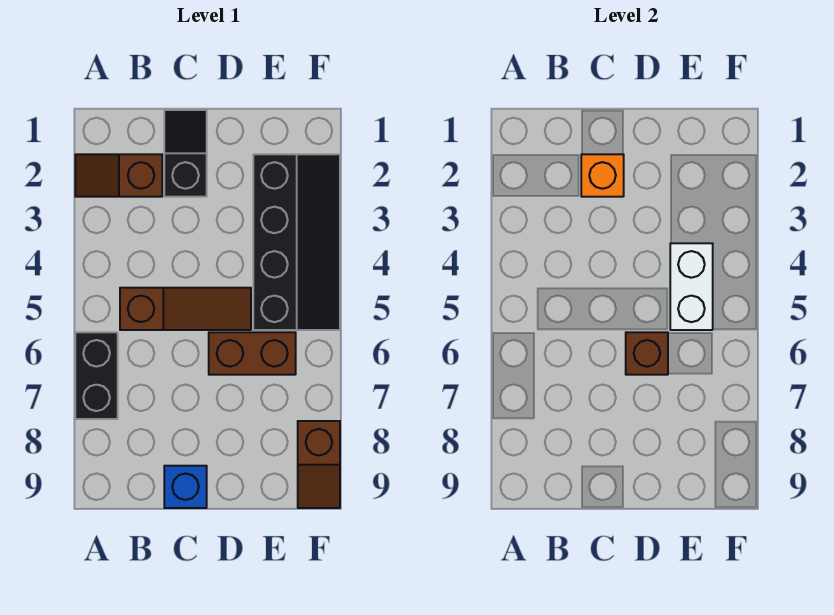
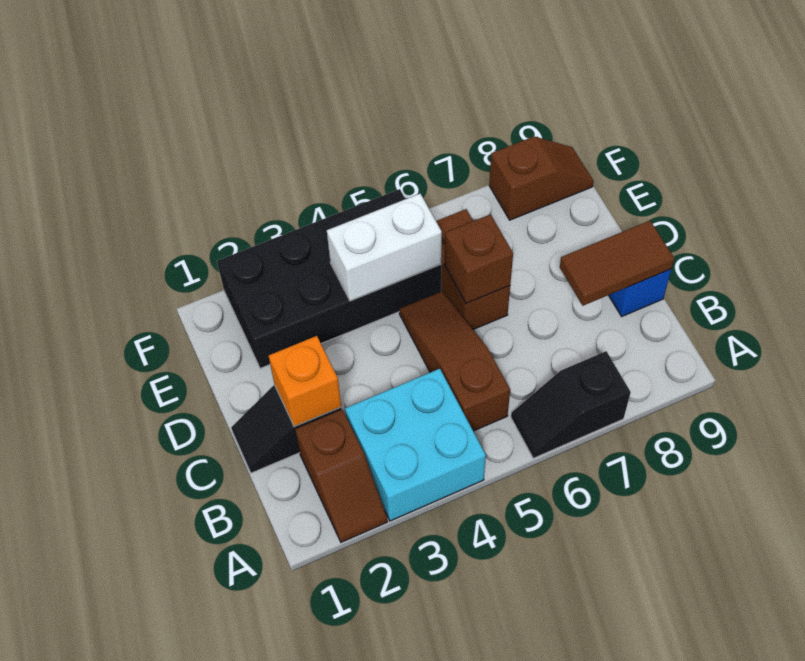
none -> cyan brick A3:B4 level 1
black brick A6:A7 level 1 -> black slope A6:A7 level 1 top 7
none -> brown tile C8:C9 level 2
black slope E2:F5 level 1 top E -> black brick E2:F5 level 1

